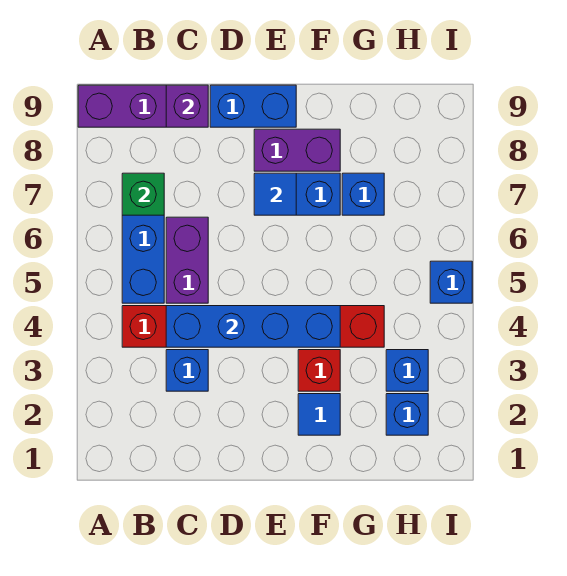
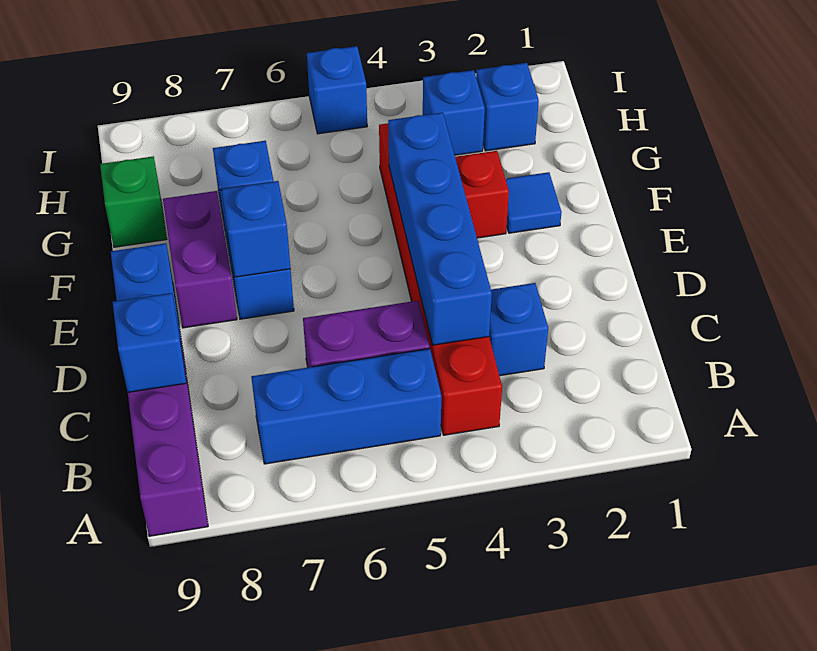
green brick B7 level 2 -> green brick G9 level 1
purple brick C9 level 2 -> blue brick C9 level 2
blue tile E7 level 2 -> blue brick E7 level 2

